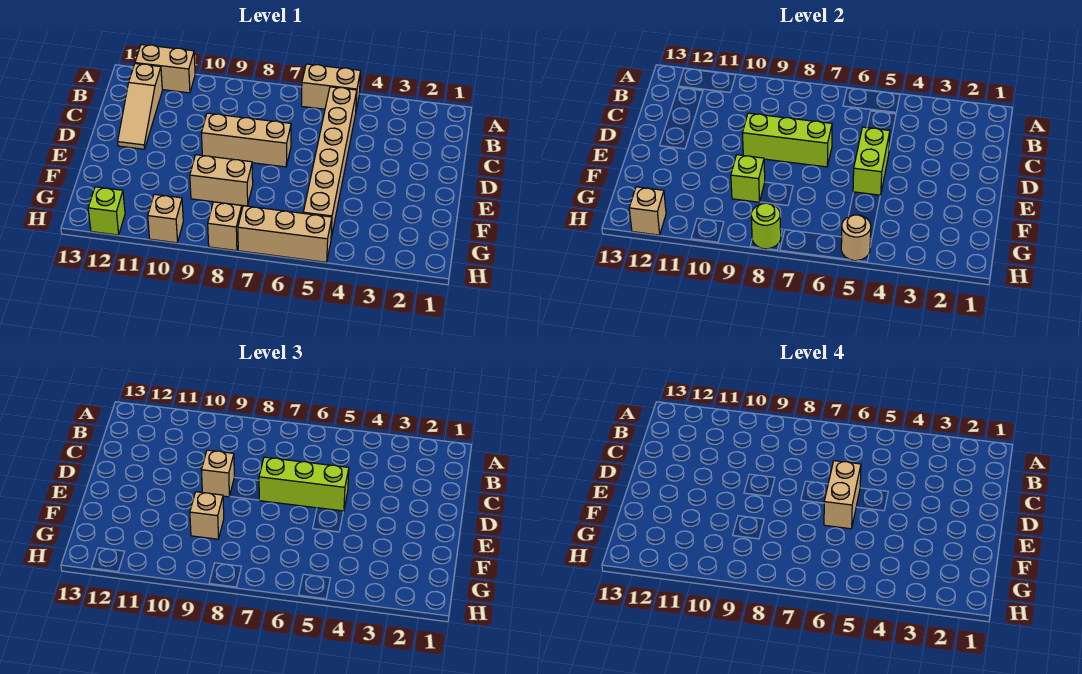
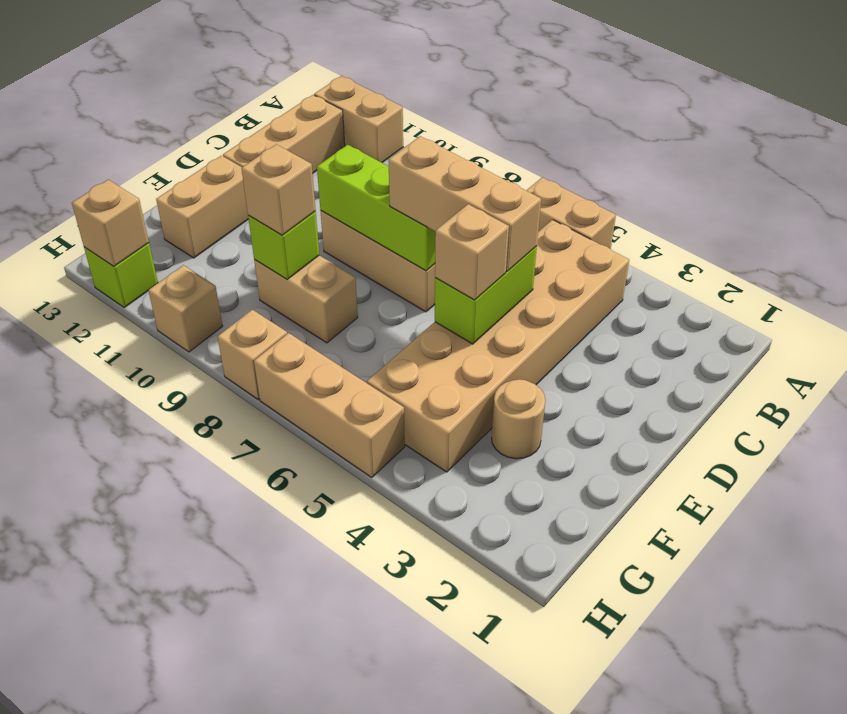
tan brick B5:G5 level 1 -> tan brick B4:G5 level 1
tan slope B12:D12 level 1 top B -> tan brick B12:D12 level 1
lime brick D5:D7 level 3 -> tan brick D5:D7 level 3
tan brick D6:E6 level 4 -> tan brick E12:F12 level 1
tan brick D9 level 3 -> tan brick E5 level 3
tan round brick H5 level 2 -> tan round brick F3 level 1
lime round brick H8 level 2 -> none

